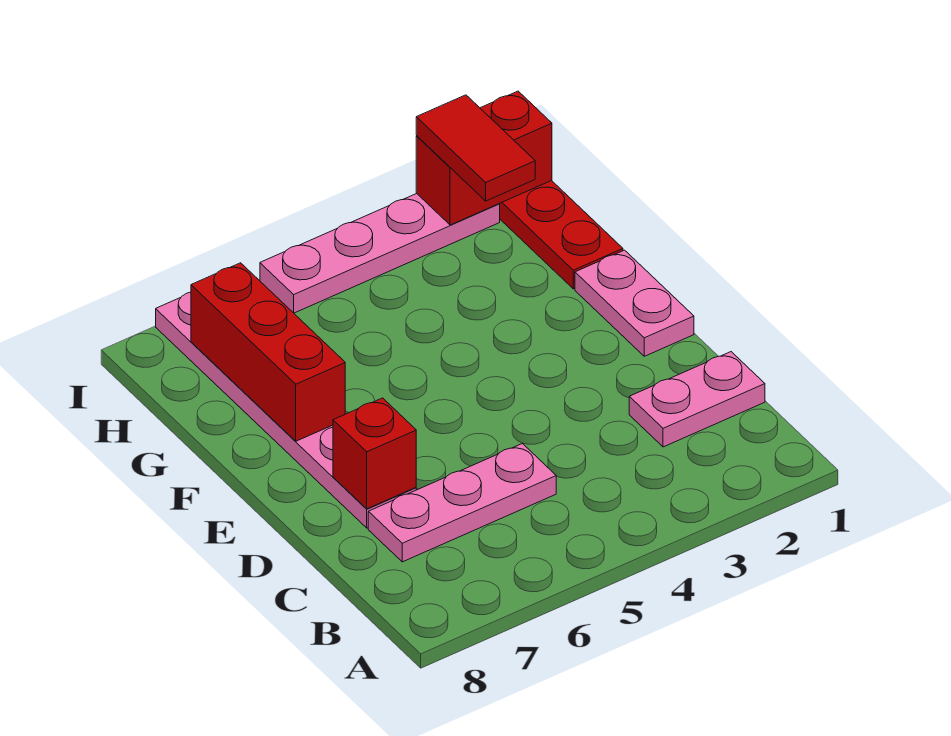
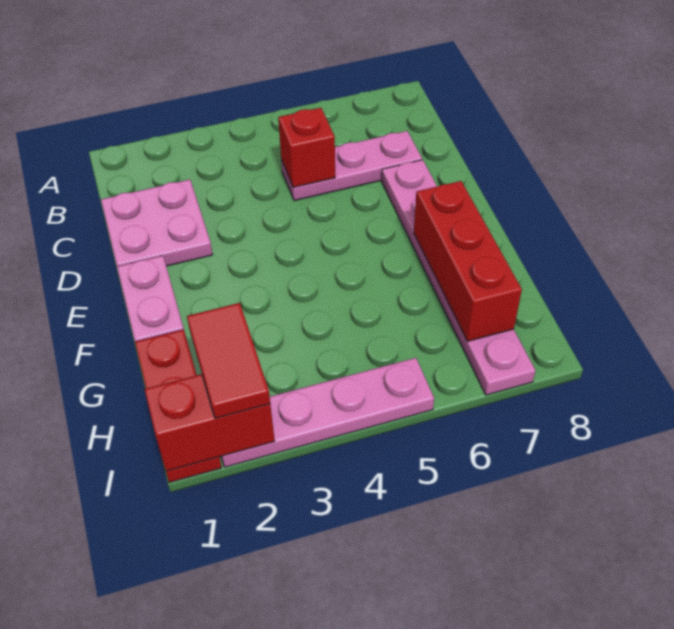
pink plate C1:C2 level 1 -> pink plate C1:D2 level 1
red brick D7 level 2 -> red brick C5 level 2

